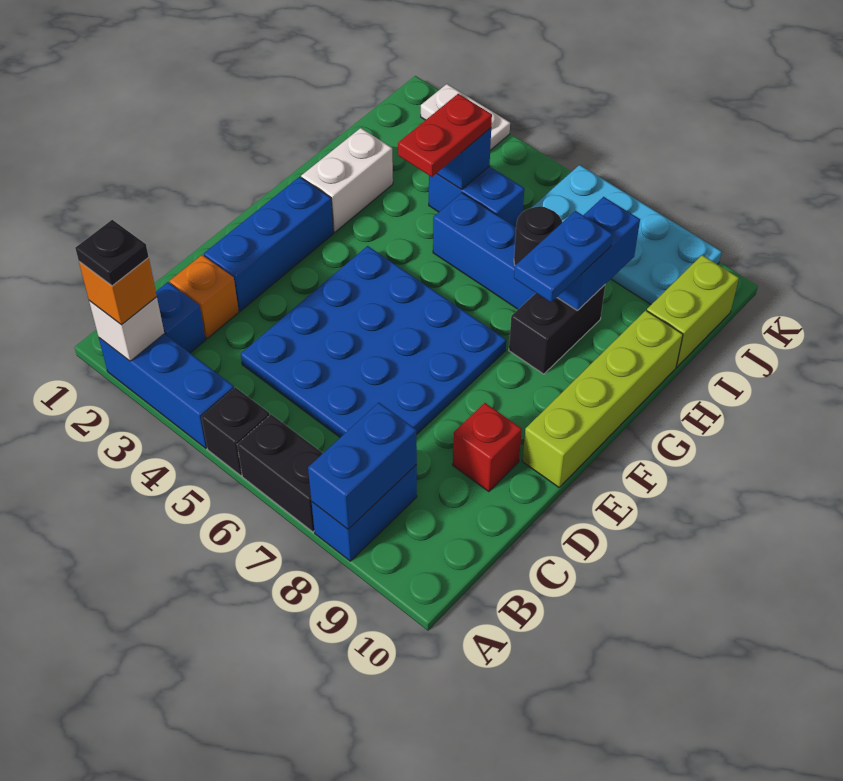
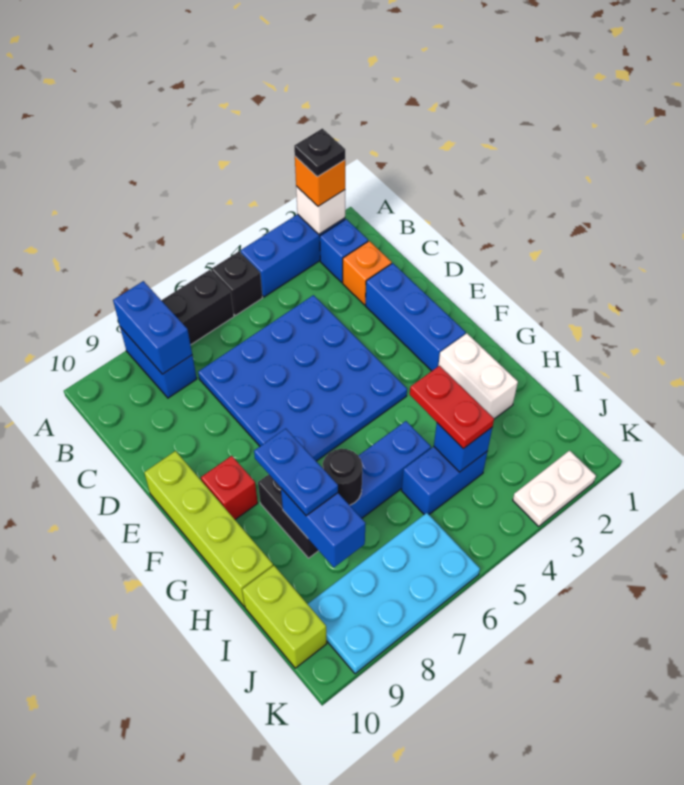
red brick D9 level 1 -> red brick F9 level 1

